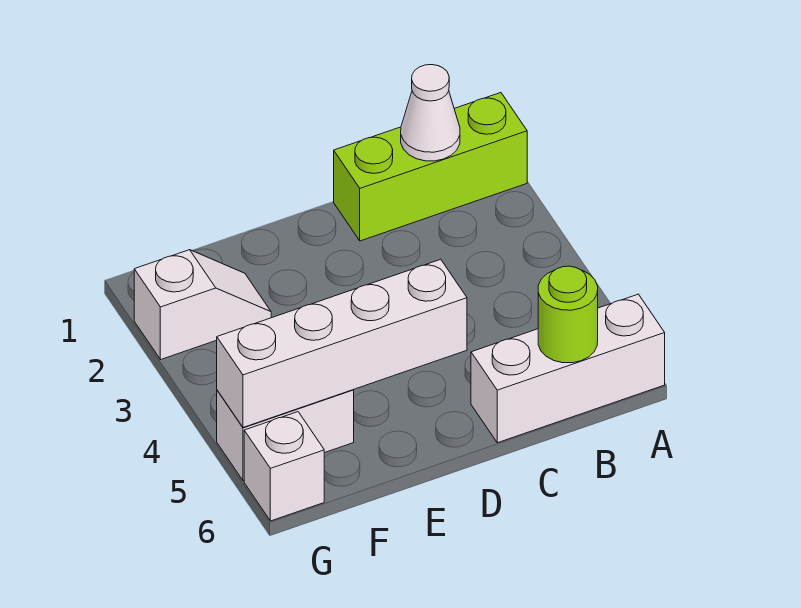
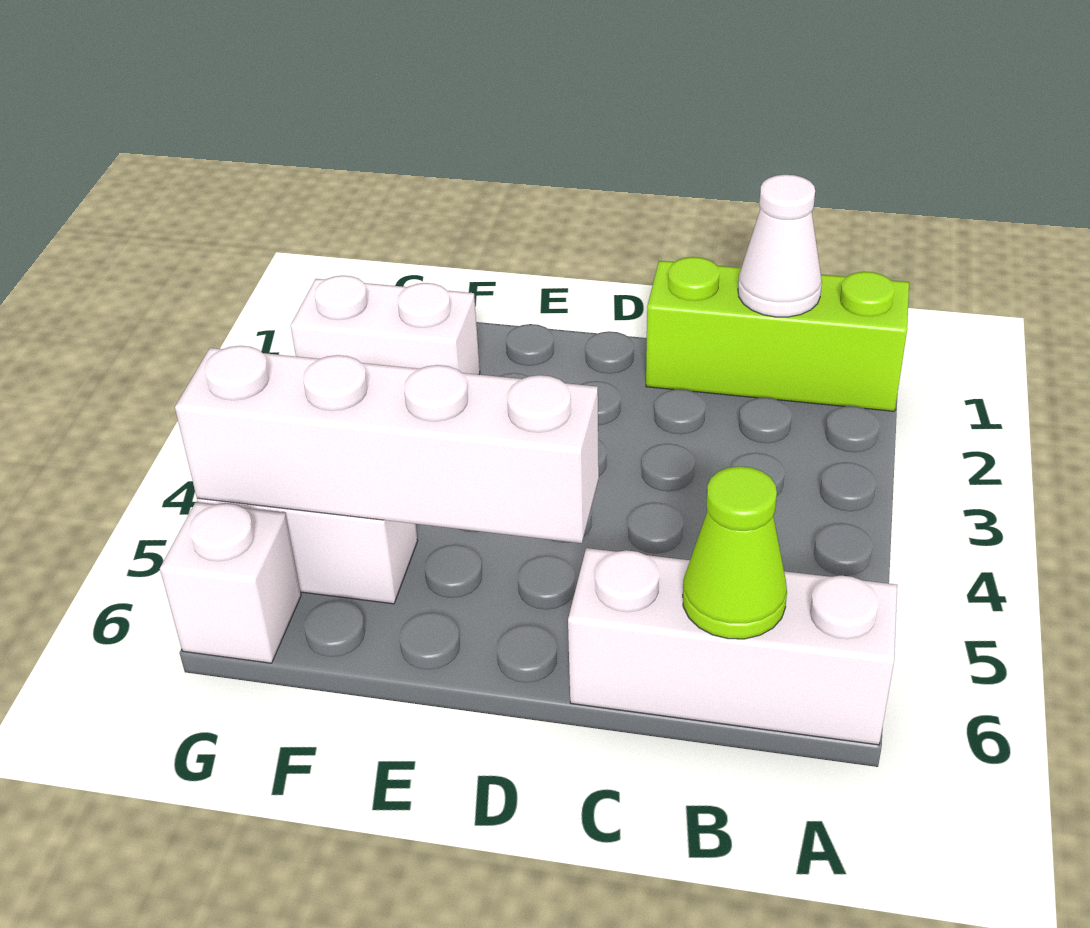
lime round brick B6 level 2 -> lime cone B6 level 2
white slope F2:G2 level 1 top G -> white brick F2:G2 level 1

